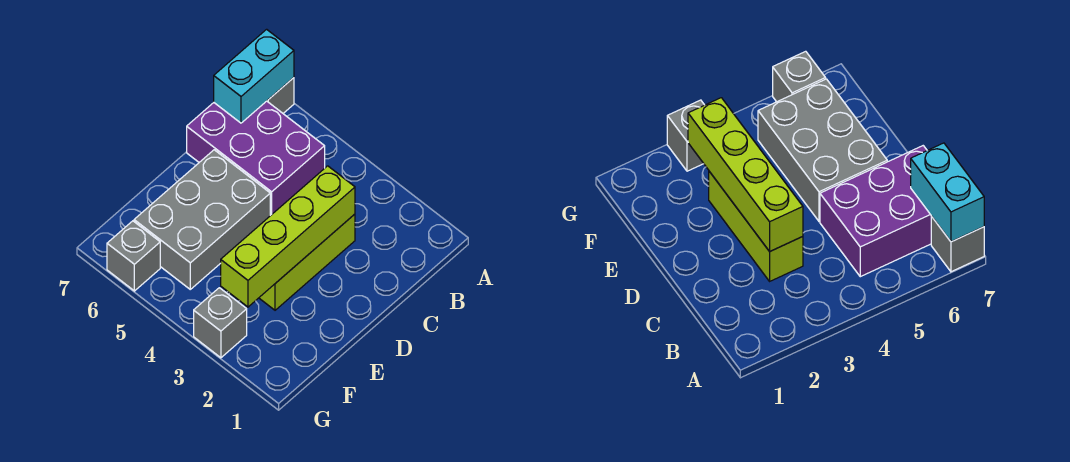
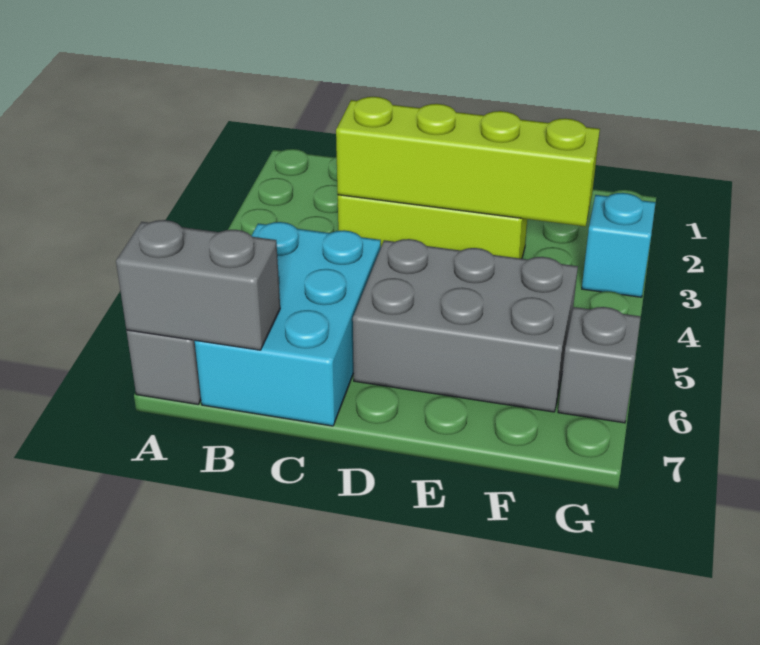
cyan brick A7:B7 level 2 -> grey brick A7:B7 level 2
purple brick B5:C7 level 1 -> cyan brick B5:C7 level 1
grey brick G3 level 1 -> cyan brick G3 level 1

